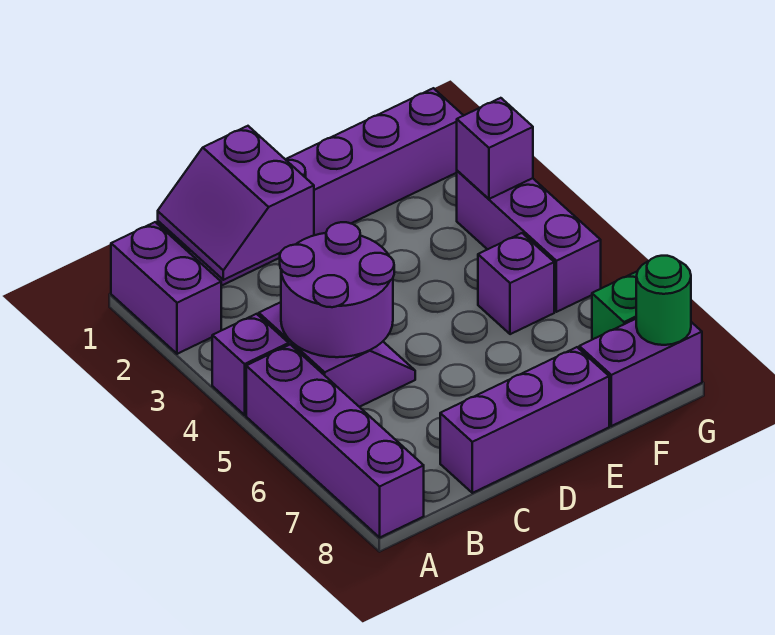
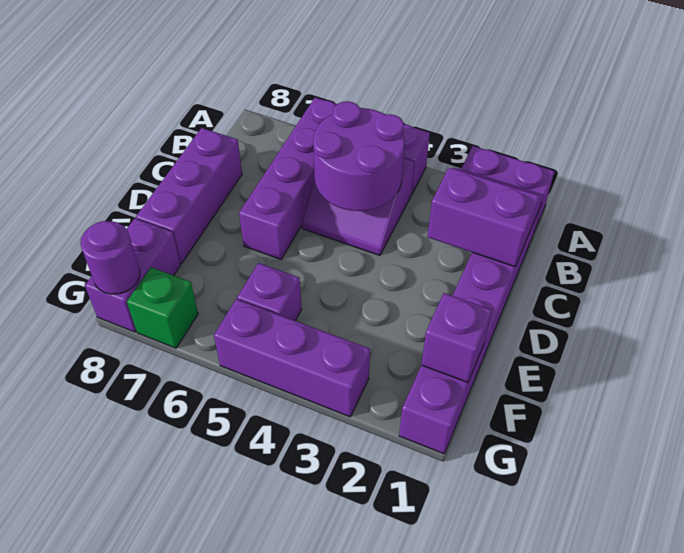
purple brick A5:A8 level 1 -> purple brick A6:D6 level 1
purple brick G3 level 2 -> purple brick F1 level 2
green round brick G8 level 2 -> purple round brick G8 level 2

